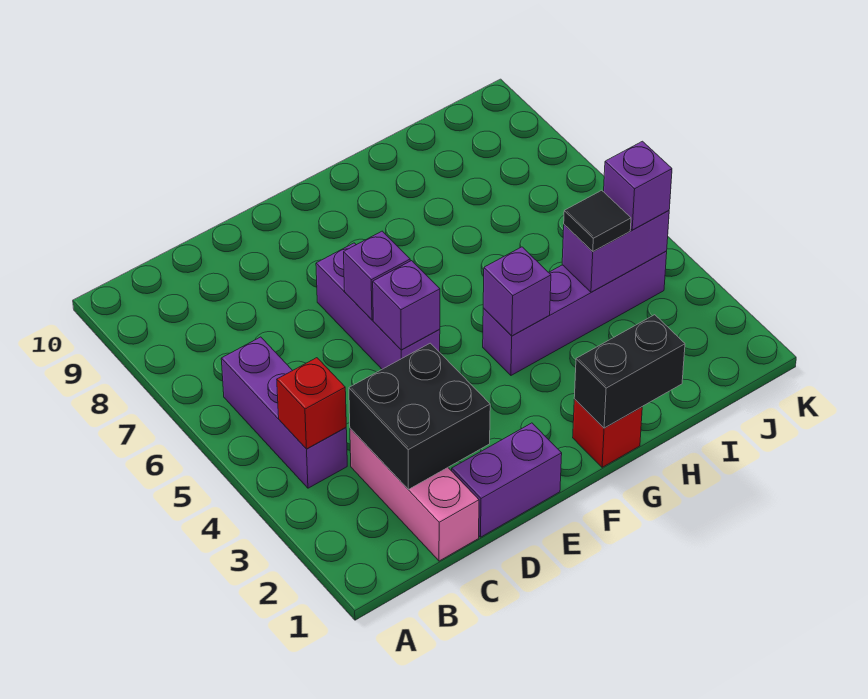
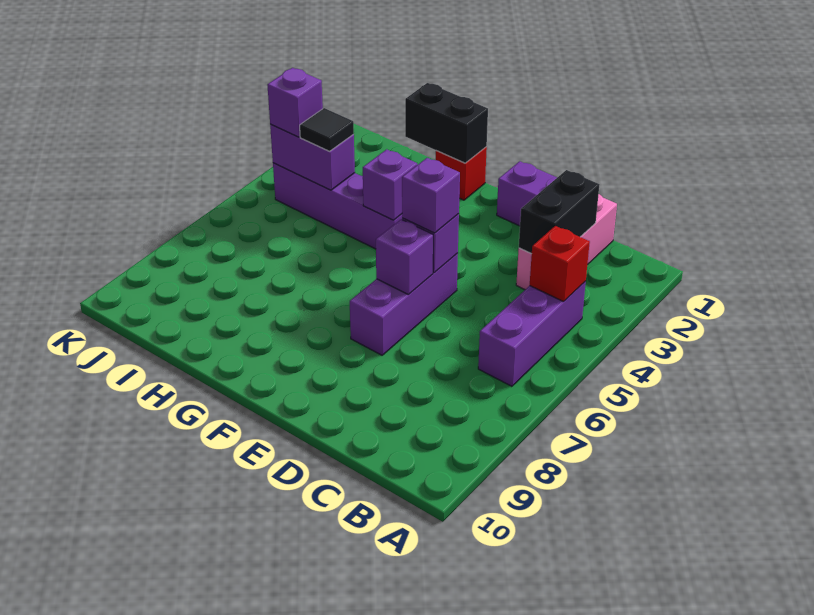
black brick C2:D3 level 2 -> black brick C2:C3 level 2
none -> purple brick E5 level 3

